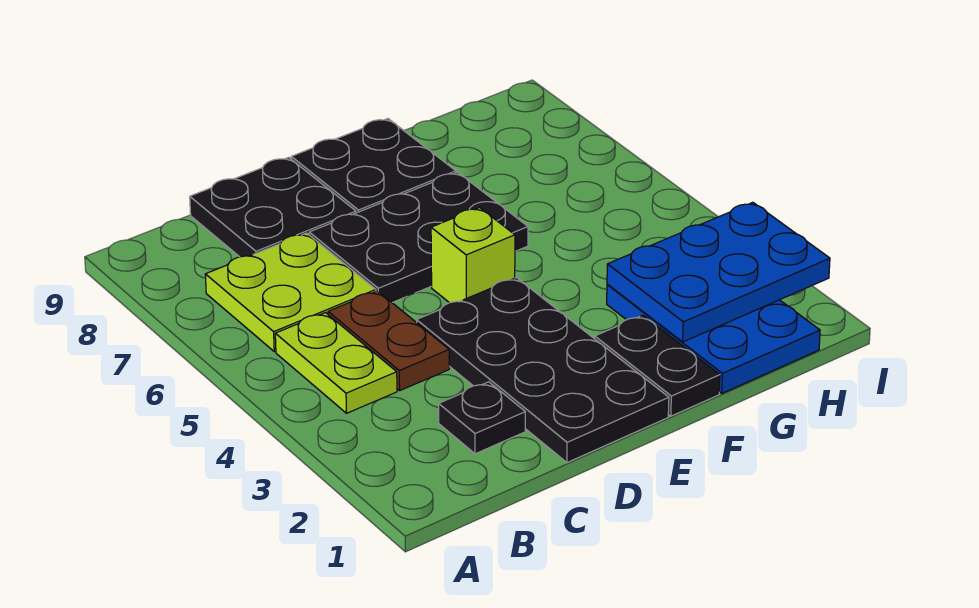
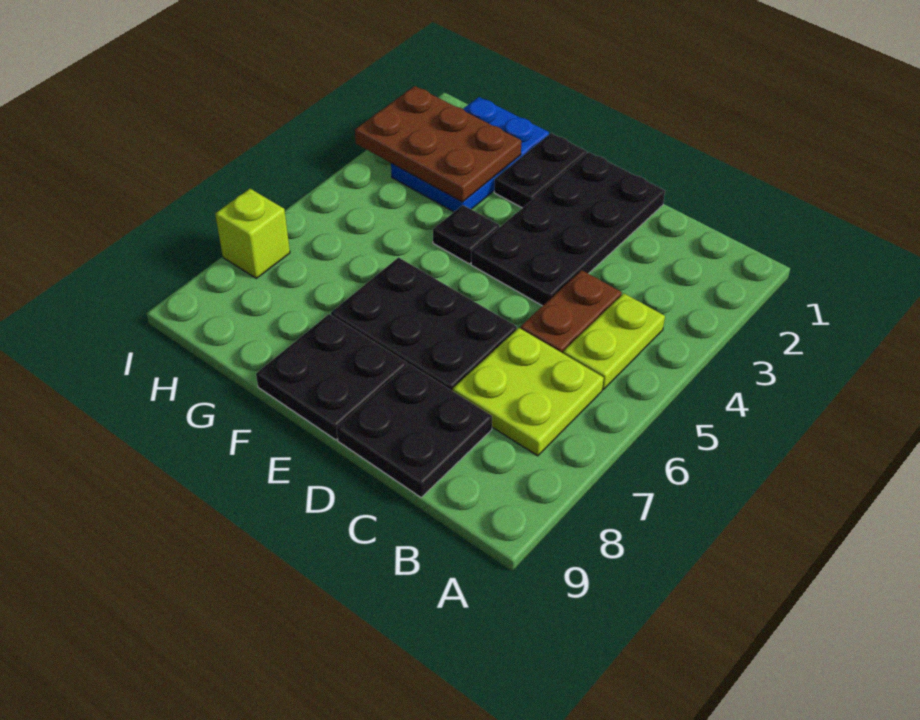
black plate C2 level 1 -> black plate F4 level 1
lime brick E5 level 1 -> lime brick I7 level 1
blue plate G2:I3 level 2 -> brown plate G2:I3 level 2

